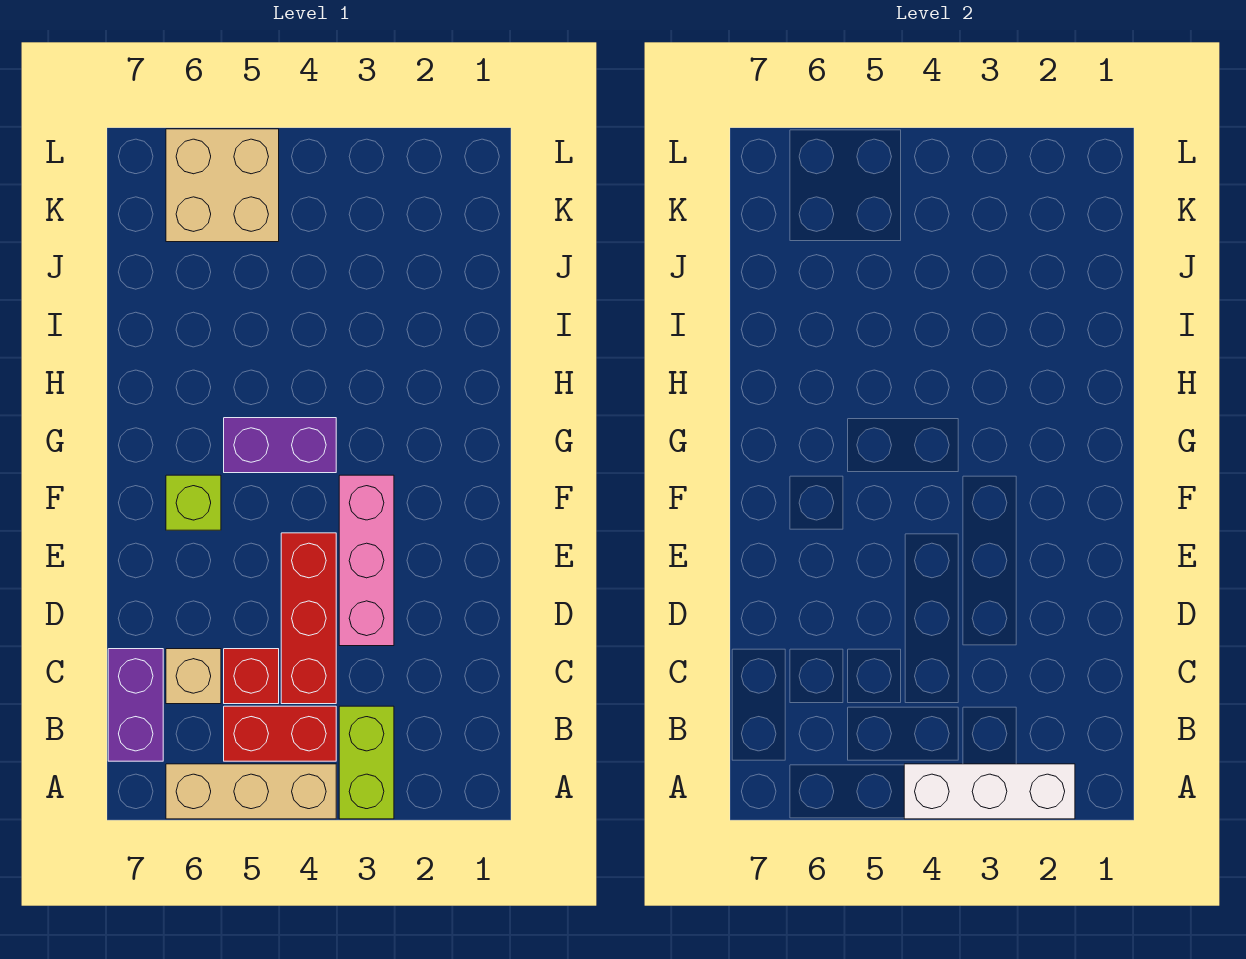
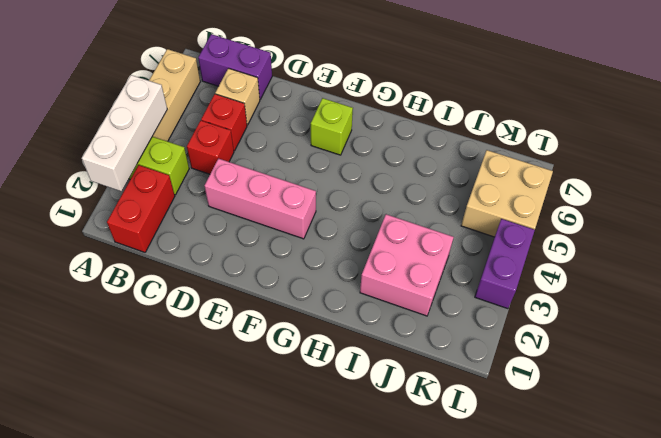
red brick B4:B5 level 1 -> red brick B1:B2 level 1
red brick C4:E4 level 1 -> red brick C4 level 1
purple brick G4:G5 level 1 -> purple brick L3:L4 level 1
none -> pink brick I2:J3 level 1

